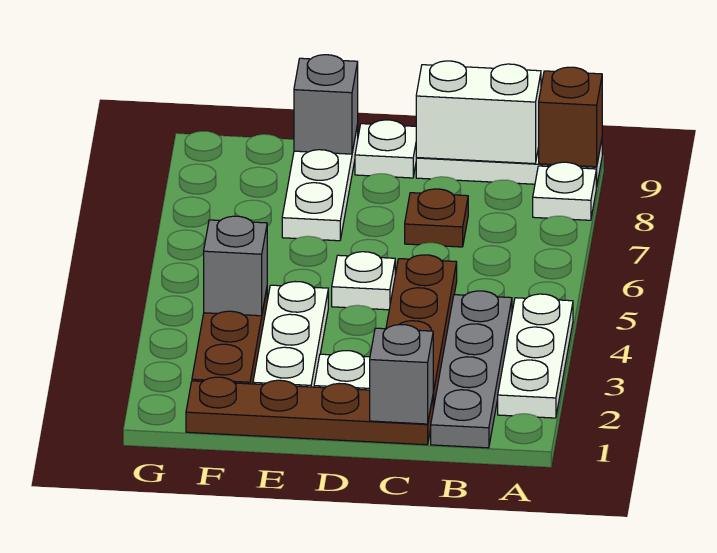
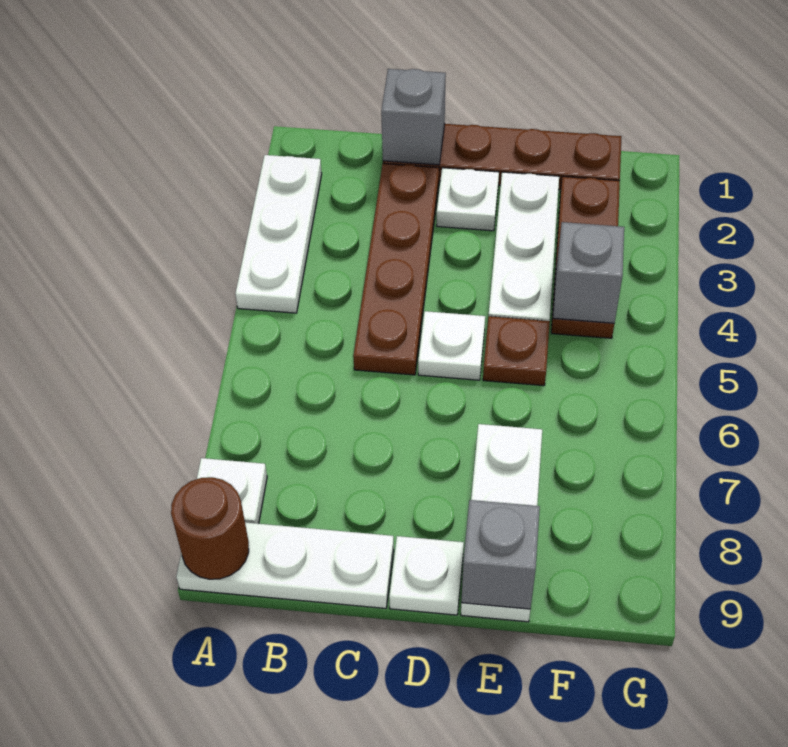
brown brick A9 level 2 -> brown round brick A9 level 2
grey plate B1:B4 level 1 -> none
white brick B9:C9 level 2 -> none
brown plate C7 level 1 -> brown plate E5 level 1

